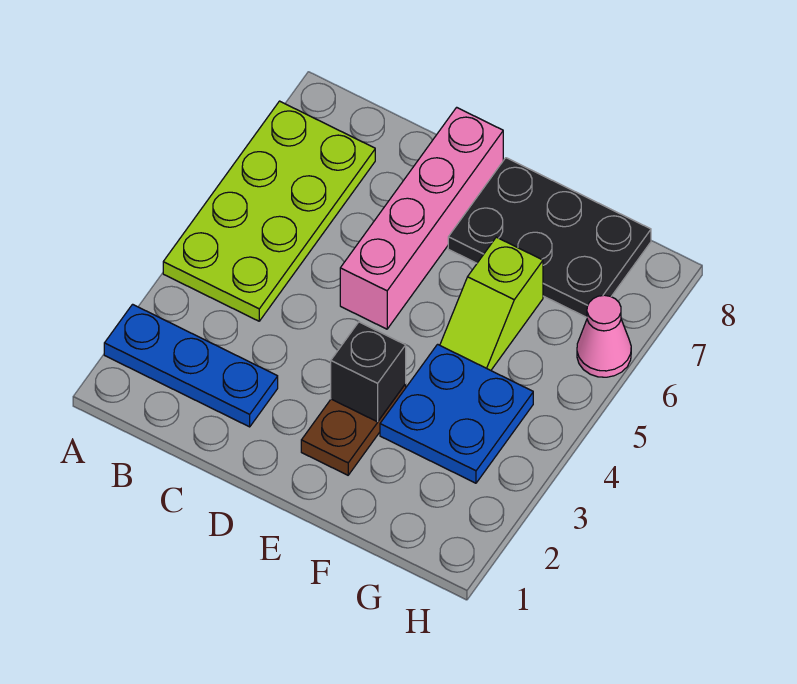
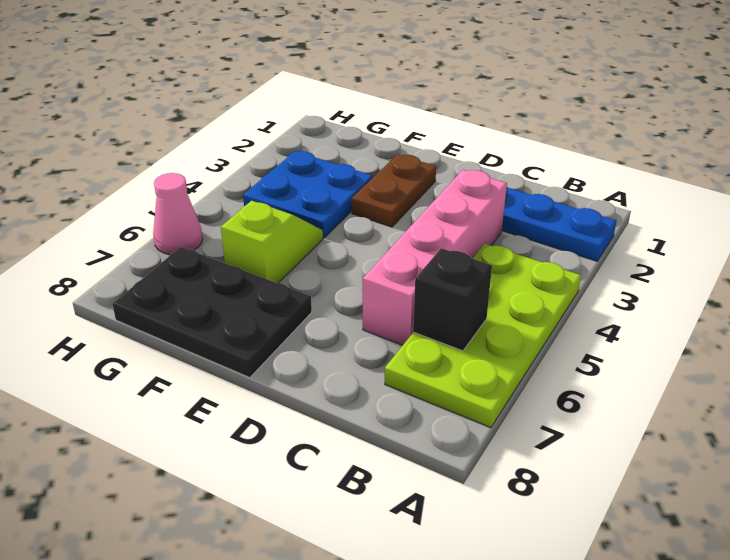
pink brick D5:D8 level 1 -> pink brick C3:C6 level 1
black brick E3 level 2 -> black brick B6 level 2

